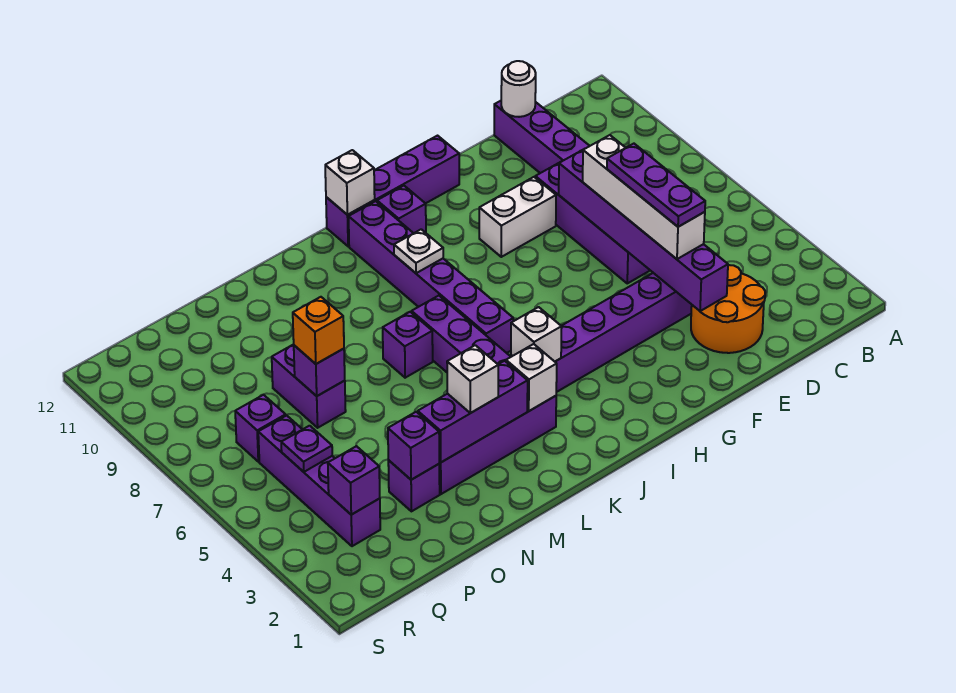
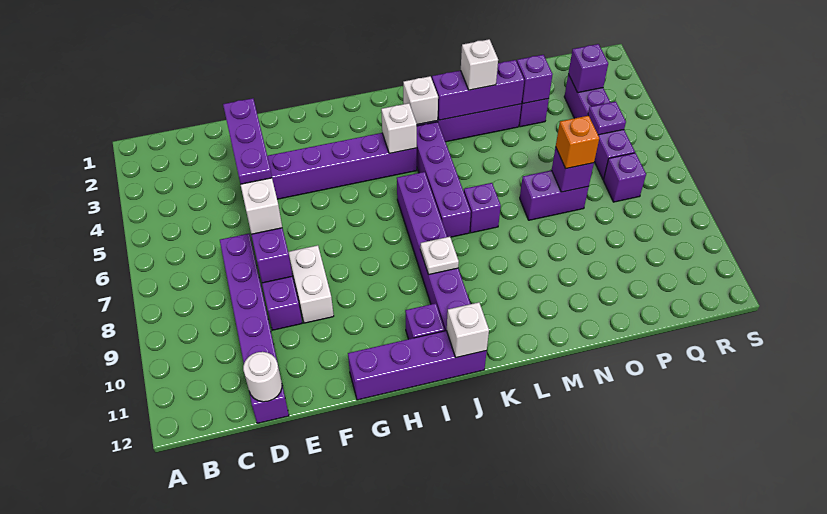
orange round brick D2:E3 level 1 -> none
white brick F9:G9 level 1 -> white brick F8:F9 level 1
purple brick O7:O8 level 1 -> purple brick N7:O7 level 1

